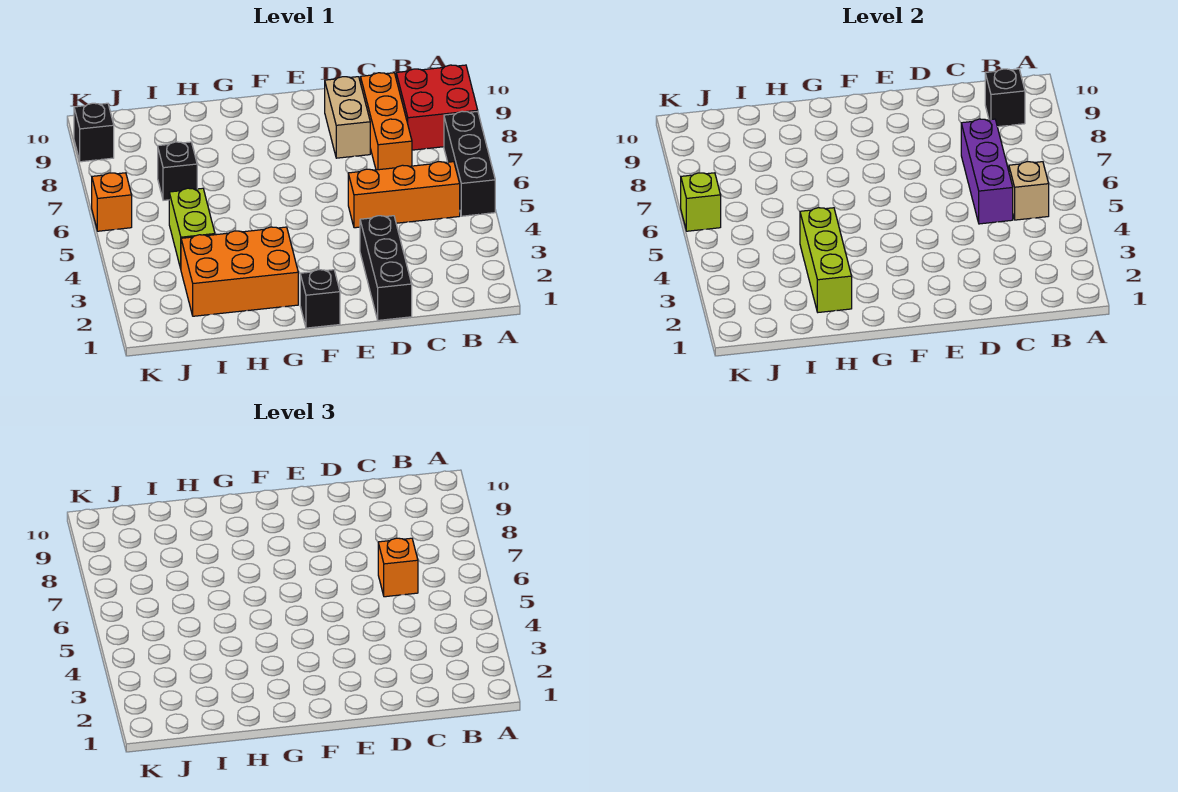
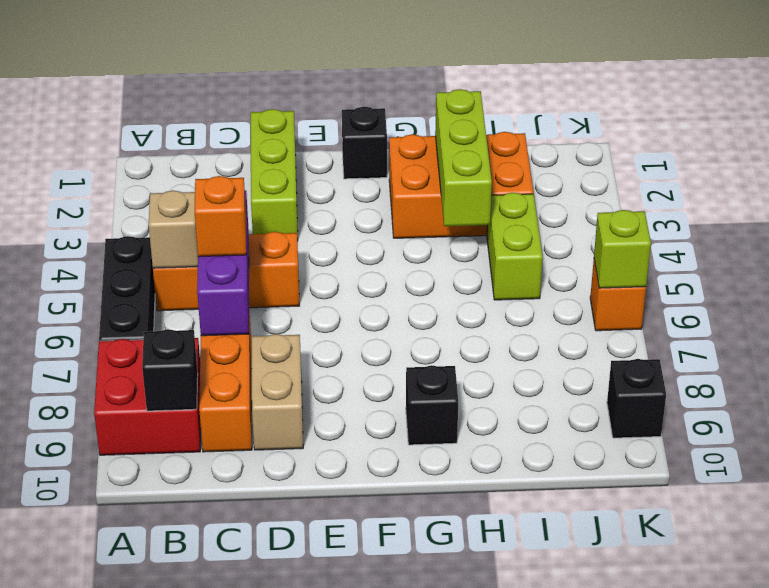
black brick D1:D3 level 1 -> lime brick D1:D3 level 1
black brick I7 level 1 -> black brick G9 level 1

